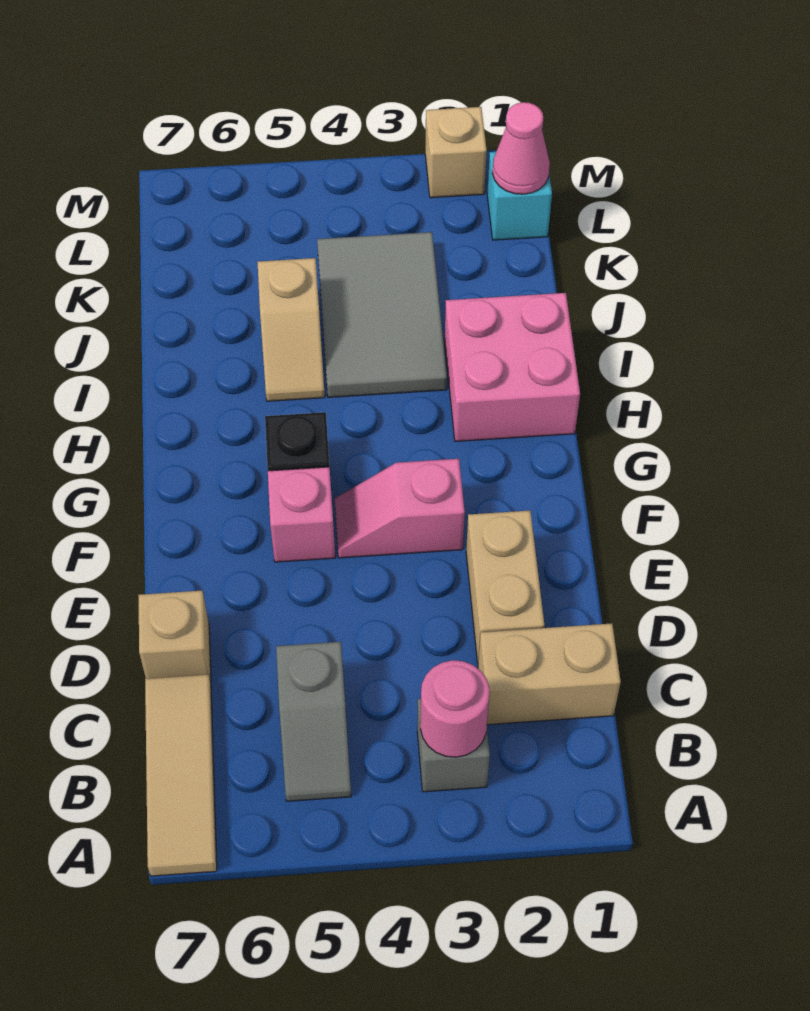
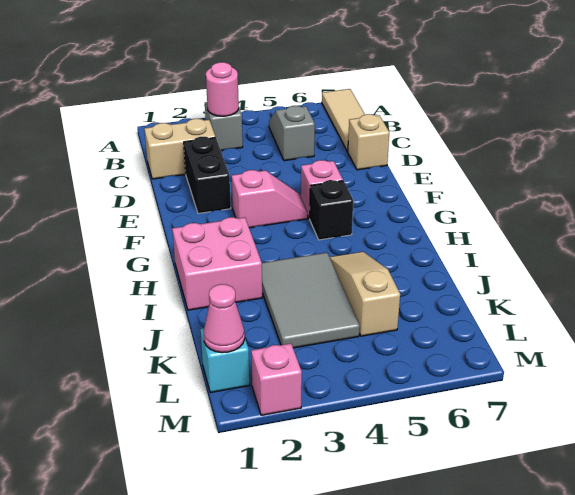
tan brick D2:E2 level 1 -> black brick D2:E2 level 1
tan slope I5:J5 level 1 top J -> tan slope I5:K5 level 1 top K
tan brick M2 level 1 -> pink brick M2 level 1

